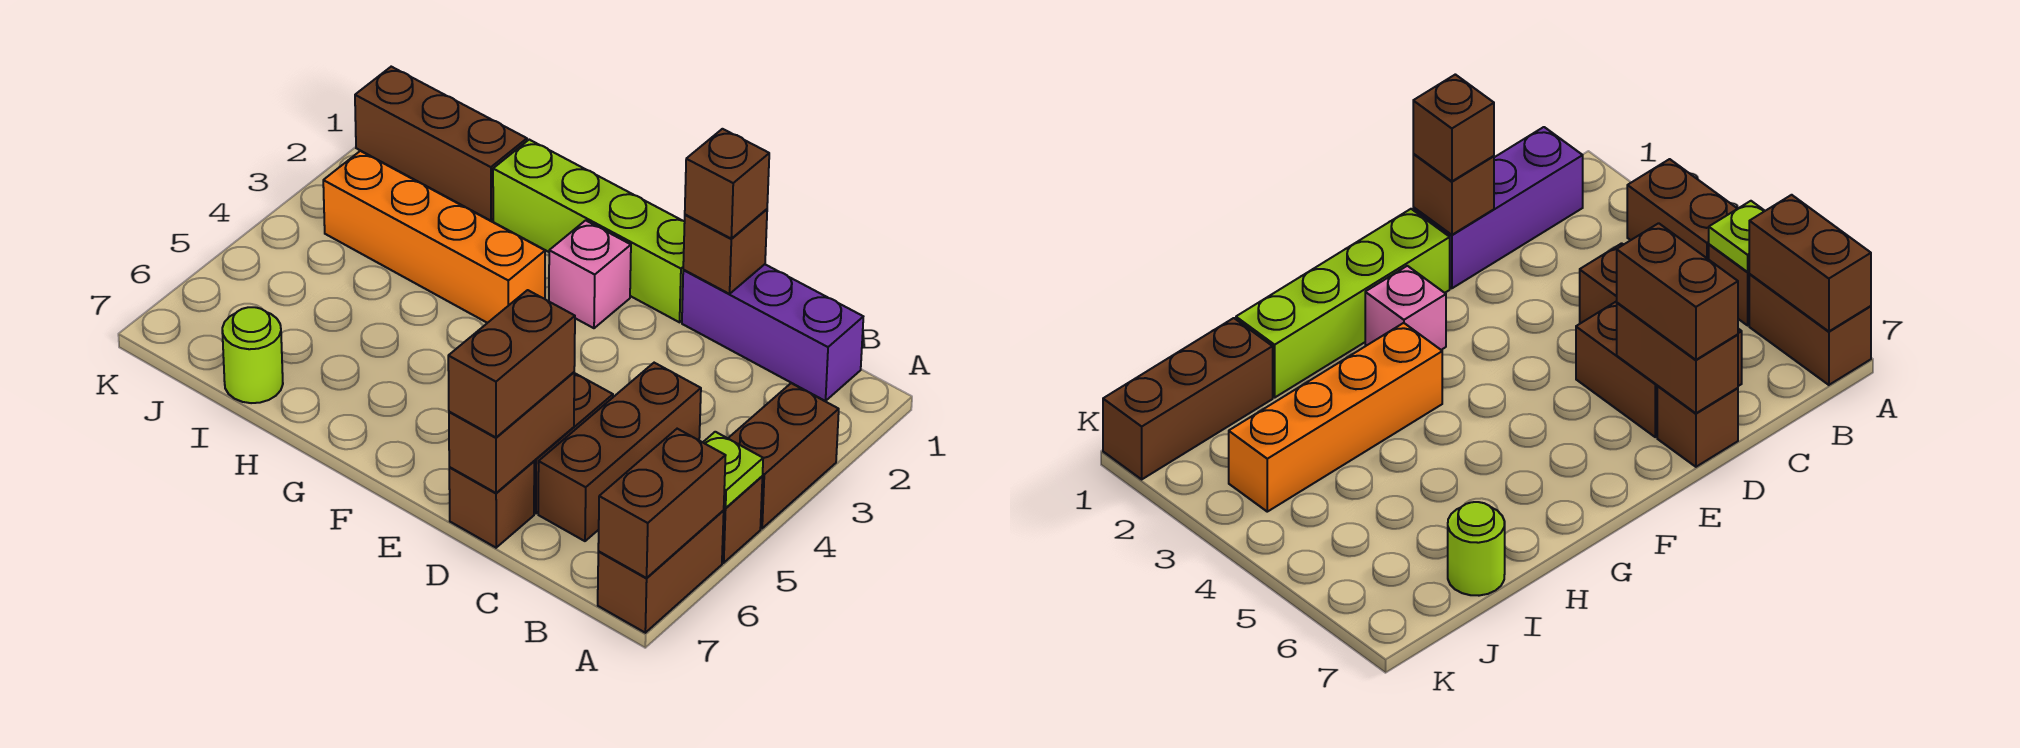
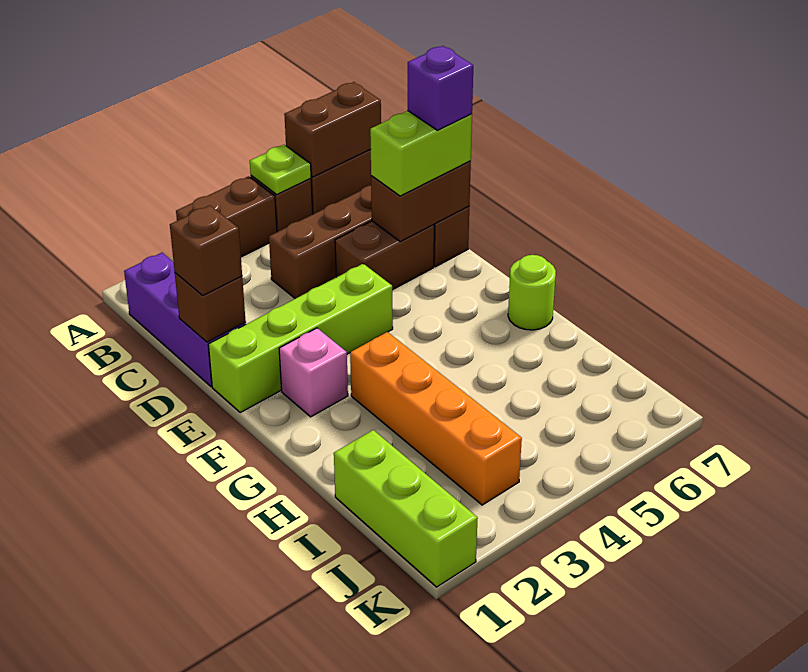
brown brick D6:D7 level 3 -> lime brick D6:D7 level 3
none -> purple brick D7 level 4
lime brick E1:H1 level 1 -> lime brick E1:E4 level 1
brown brick I1:K1 level 1 -> lime brick I1:K1 level 1
lime round brick I7 level 1 -> lime round brick G7 level 1

